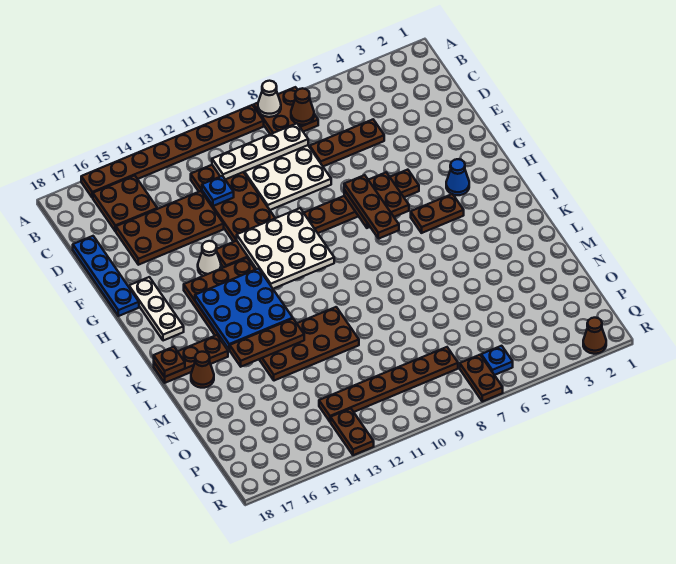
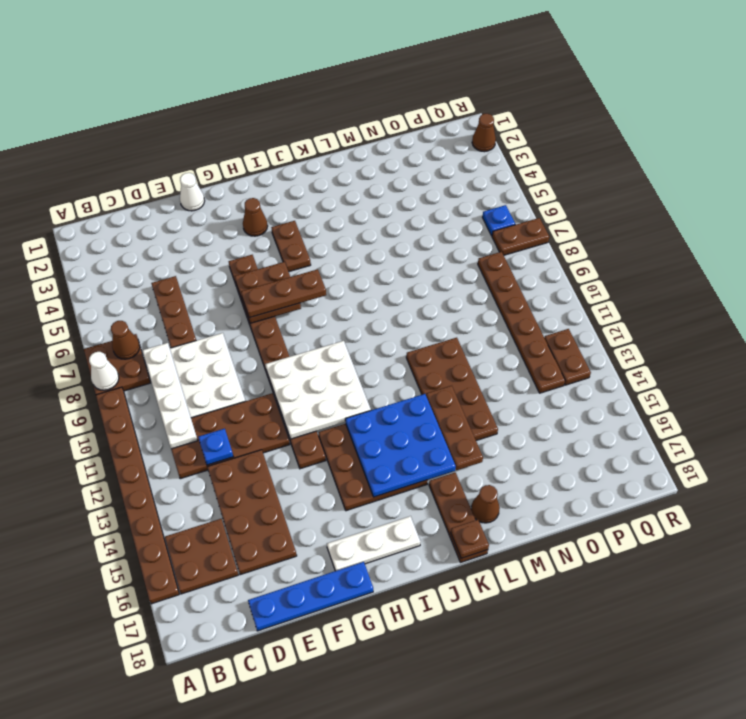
white cone G14 level 1 -> white cone F1 level 1
blue cone H3 level 1 -> brown cone H3 level 1
brown plate Q13:R13 level 1 -> brown plate Q12:Q13 level 1

